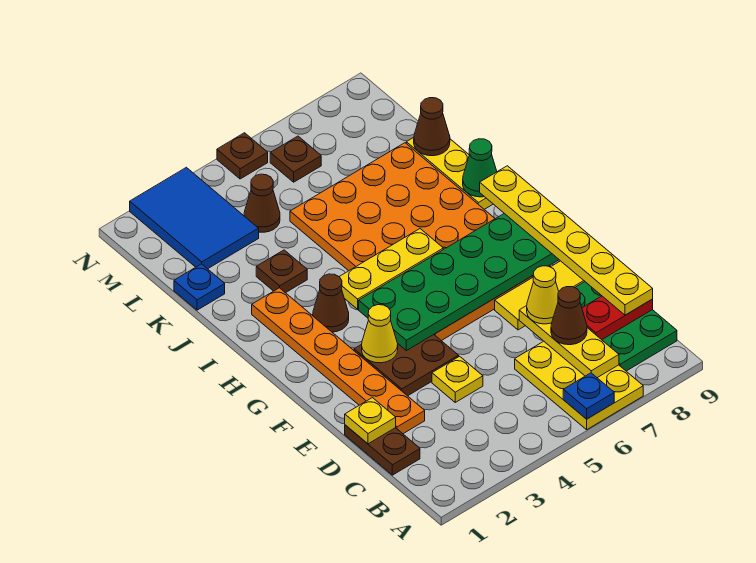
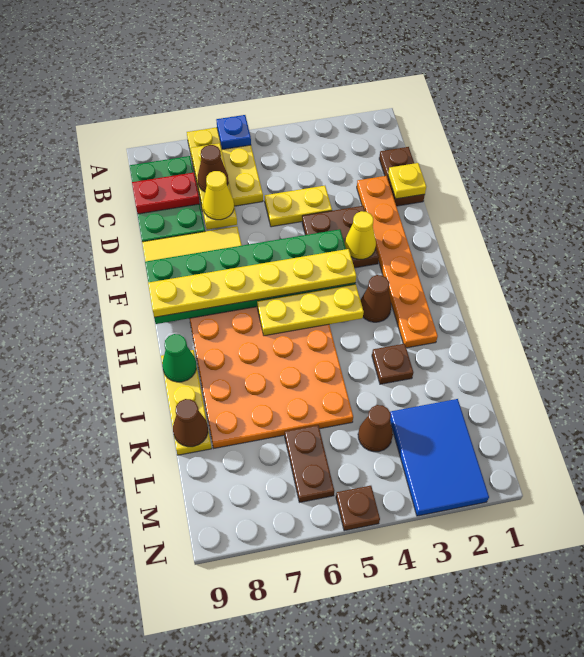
yellow plate C9:H9 level 3 -> yellow plate G4:G9 level 3
yellow plate D4 level 1 -> yellow plate D4:D5 level 1
blue plate K1 level 1 -> none
brown plate M6 level 1 -> brown plate L6:M6 level 1

